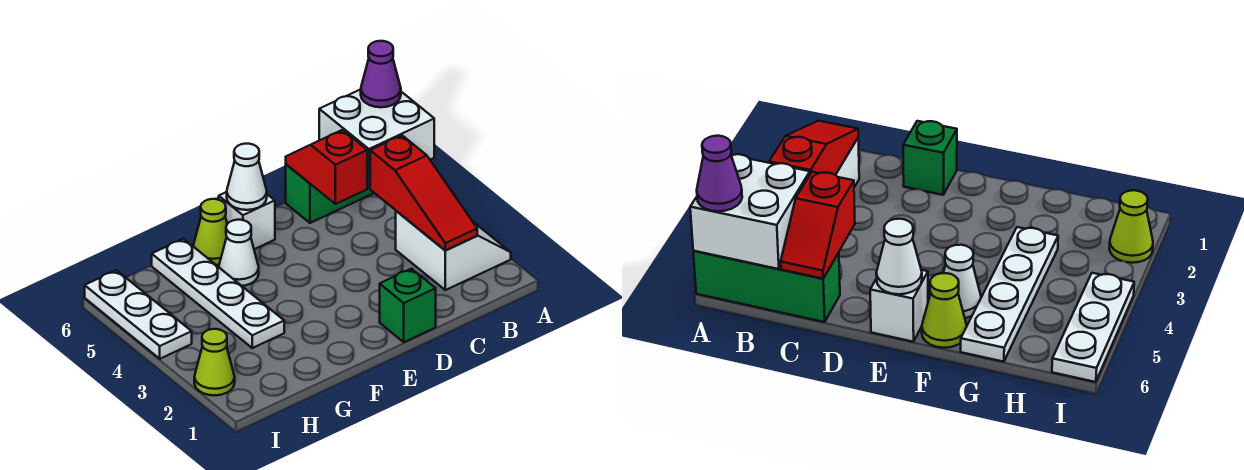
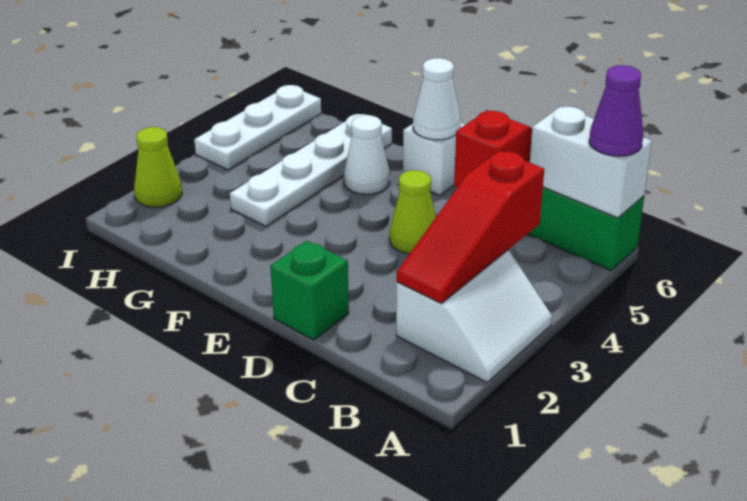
white brick A5:B6 level 2 -> white brick A6:B6 level 2
lime cone F6 level 1 -> lime cone D4 level 1

